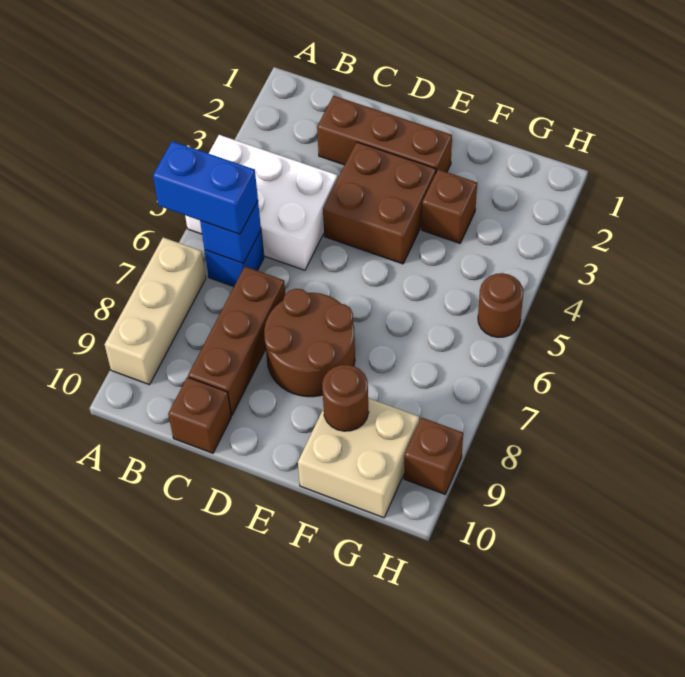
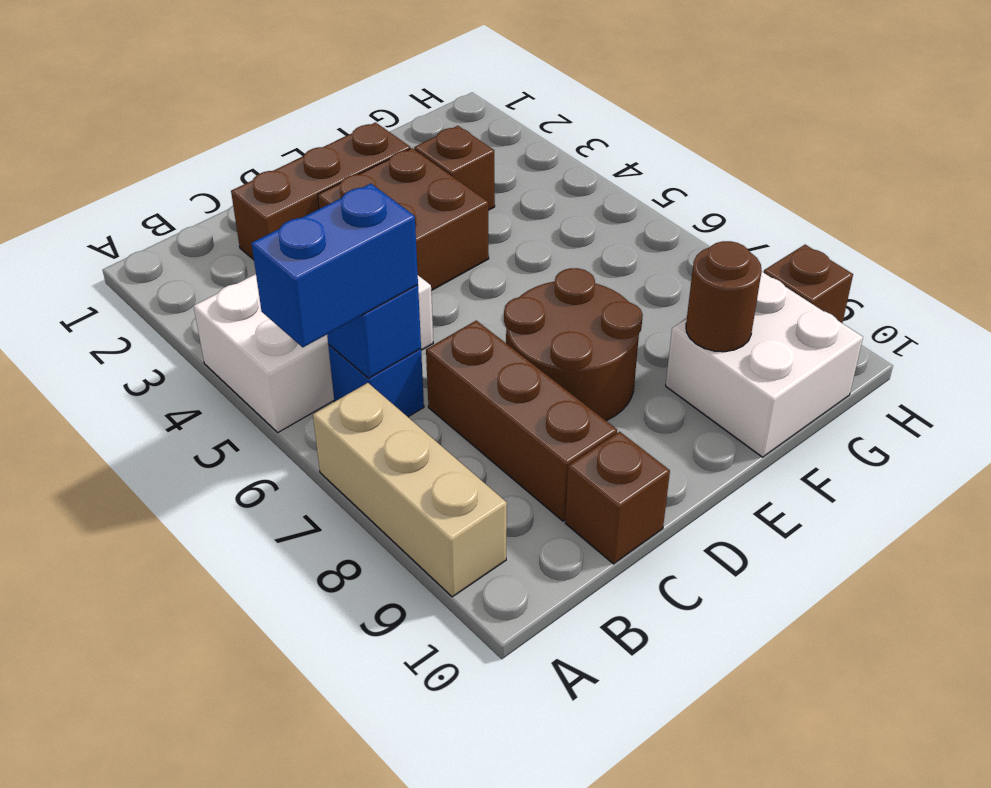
tan brick F9:G10 level 1 -> white brick F9:G10 level 1
brown round brick H5 level 1 -> none

